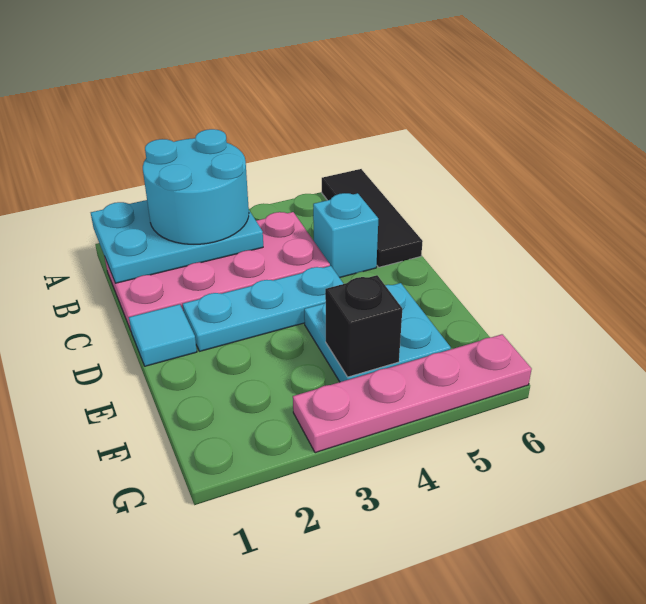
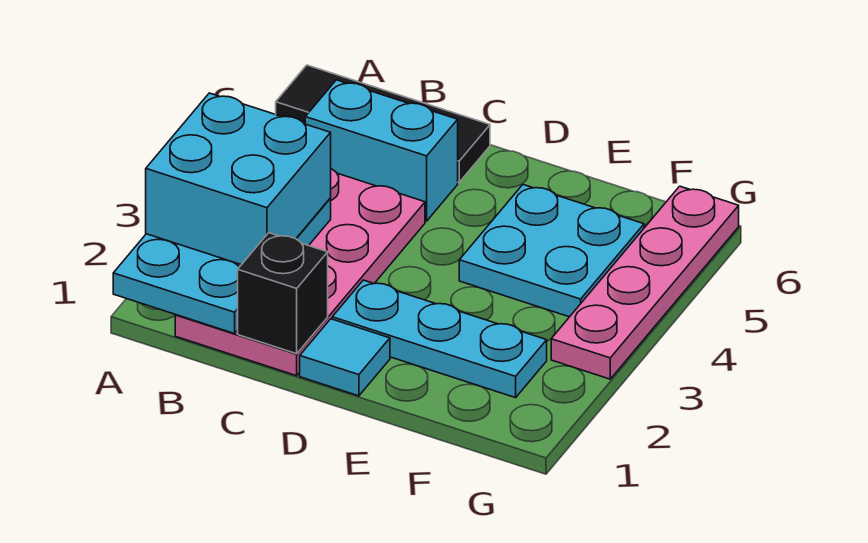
cyan round brick A2:B3 level 3 -> cyan brick A2:B3 level 3
cyan brick C5 level 1 -> cyan brick B5:C5 level 1
cyan plate D2:D4 level 1 -> cyan plate D2:F2 level 1
black brick F4 level 2 -> black brick C1 level 2

